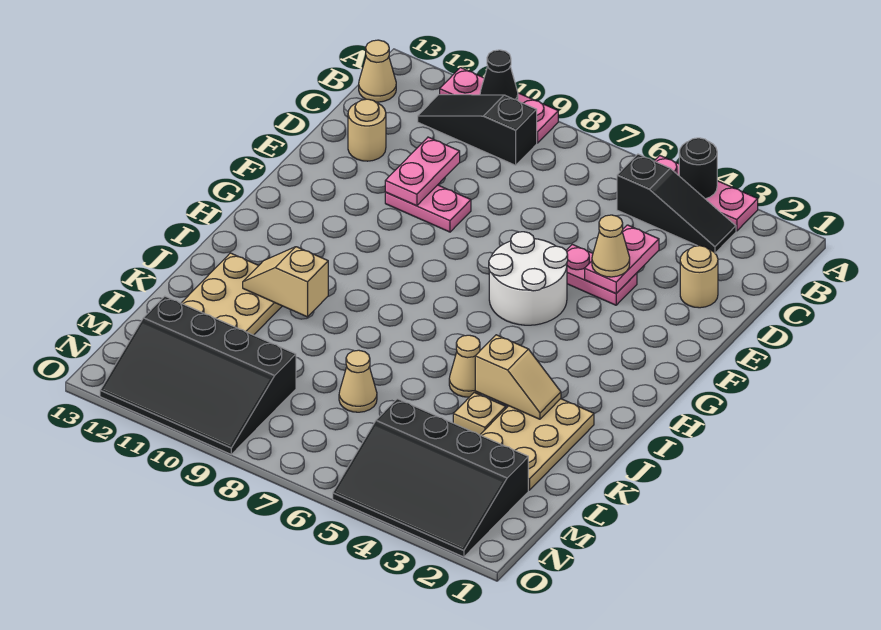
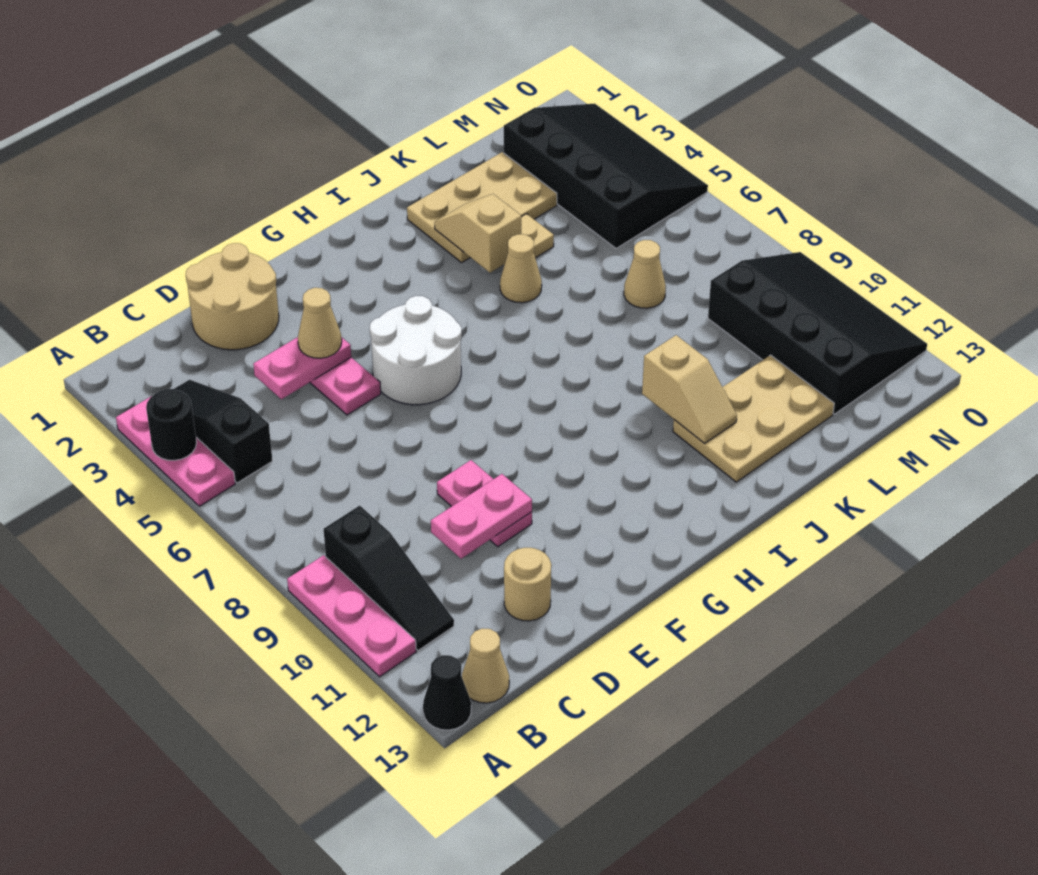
black cone A10 level 2 -> black cone A13 level 1
tan round brick D2 level 1 -> tan round brick D1:E2 level 1

